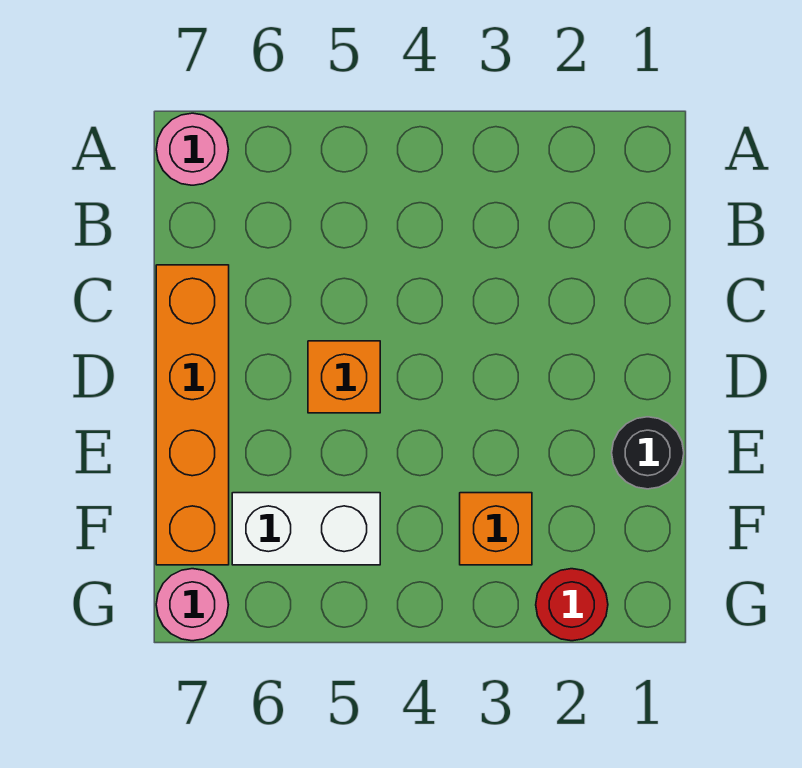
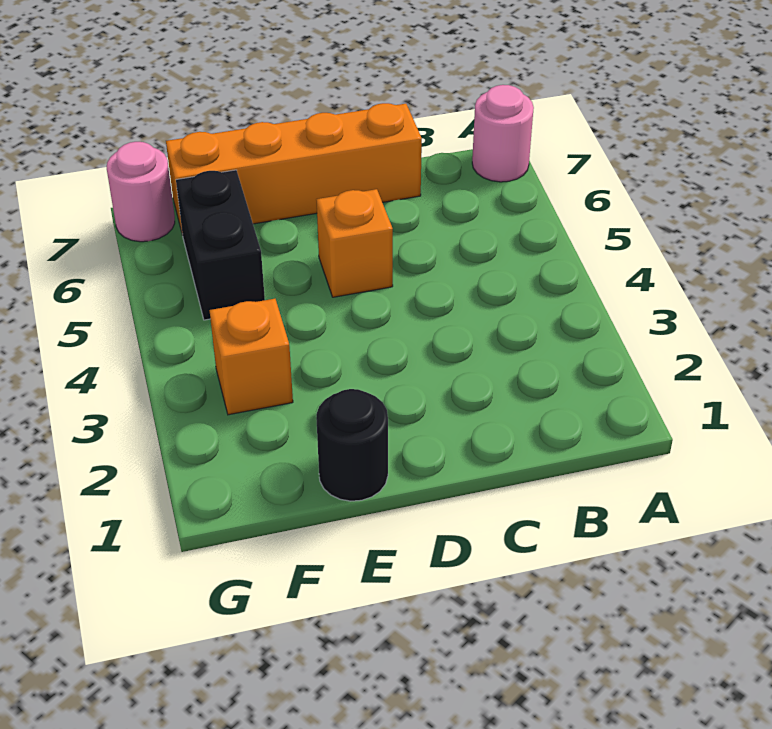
white brick F5:F6 level 1 -> black brick F5:F6 level 1
red round brick G2 level 1 -> none

